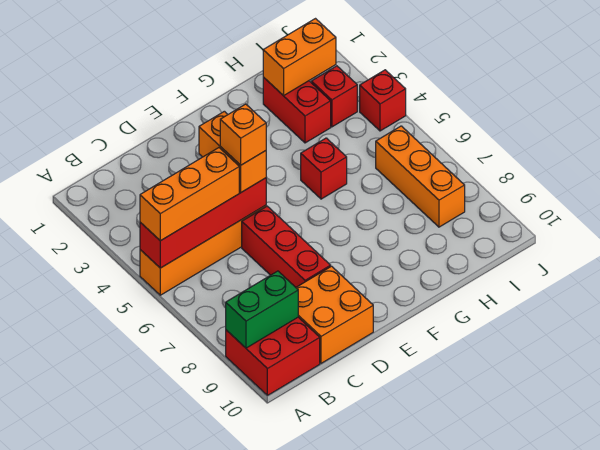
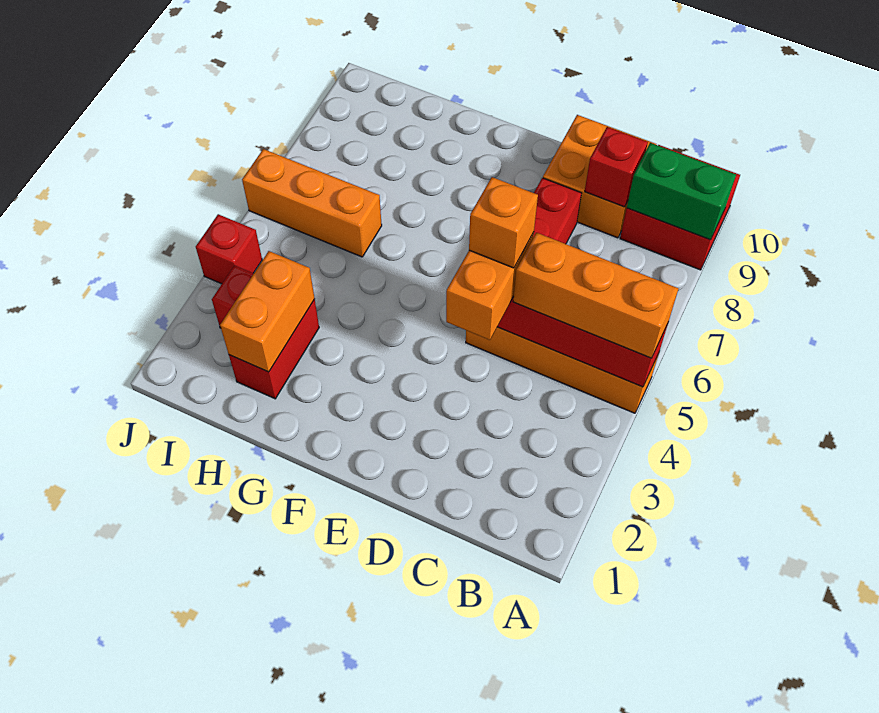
red brick G5 level 1 -> red brick C9 level 2
orange brick H2:I2 level 2 -> orange brick H2:H3 level 2
orange brick I6:I8 level 1 -> orange brick H6:J6 level 1

